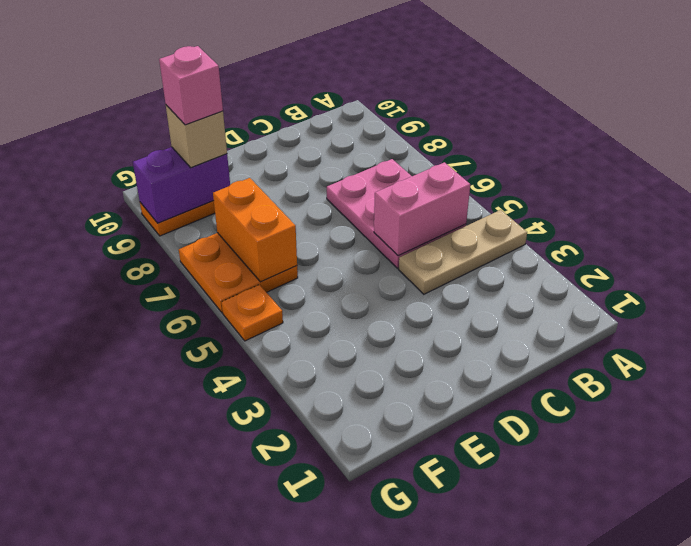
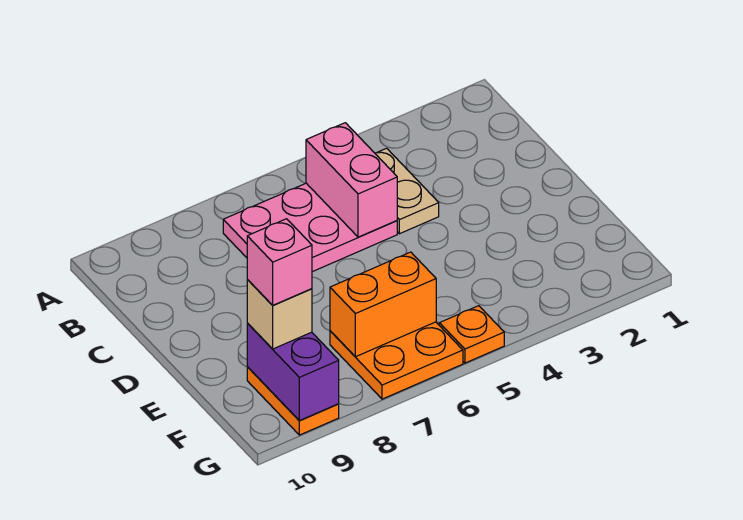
tan plate A4:C4 level 1 -> tan plate B4:C4 level 1

